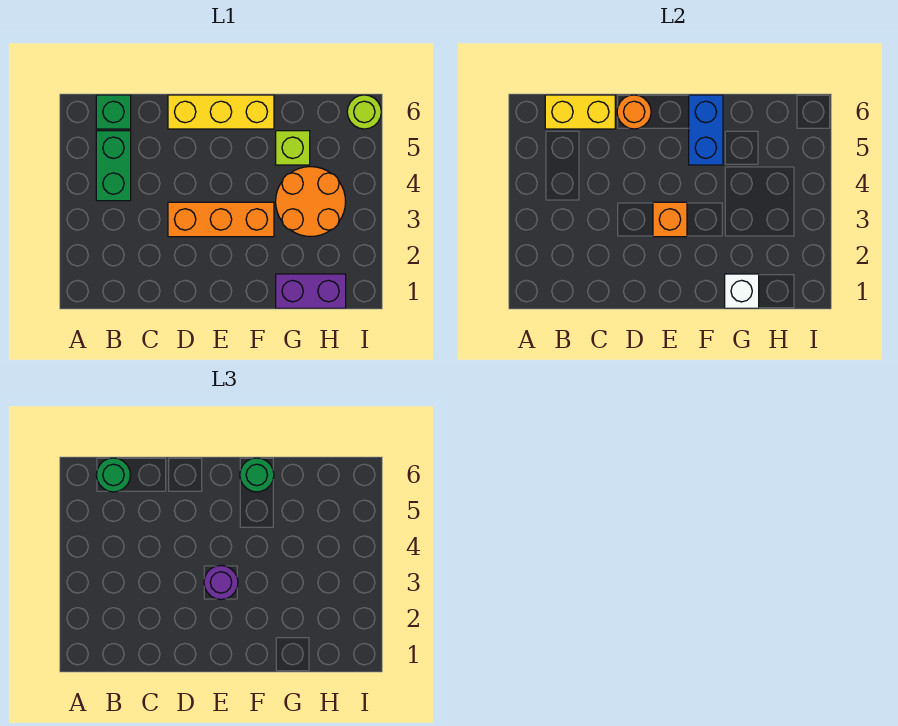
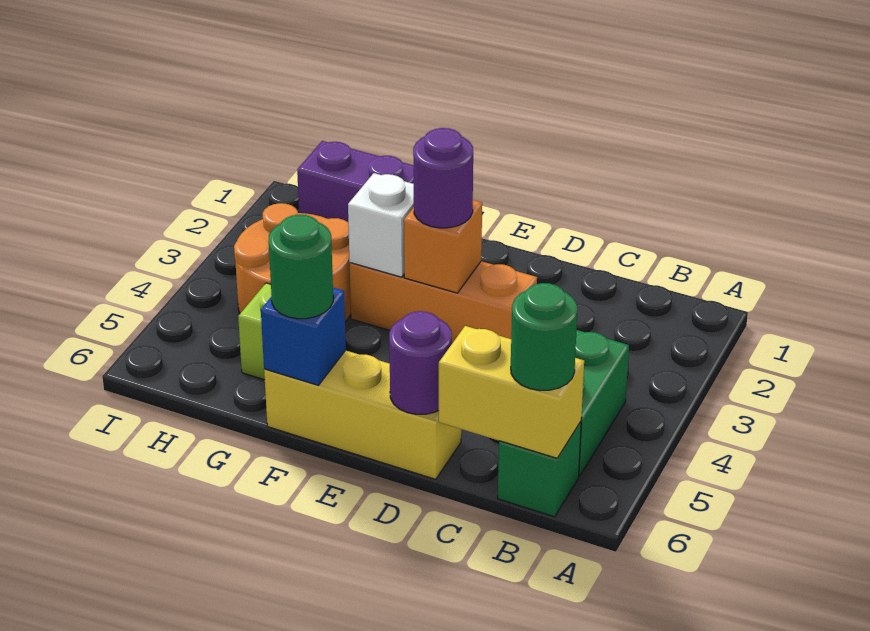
orange round brick D6 level 2 -> purple round brick D6 level 2
blue brick F5:F6 level 2 -> blue brick F6 level 2
white brick G1 level 2 -> white brick F3 level 2
lime round brick I6 level 1 -> none

